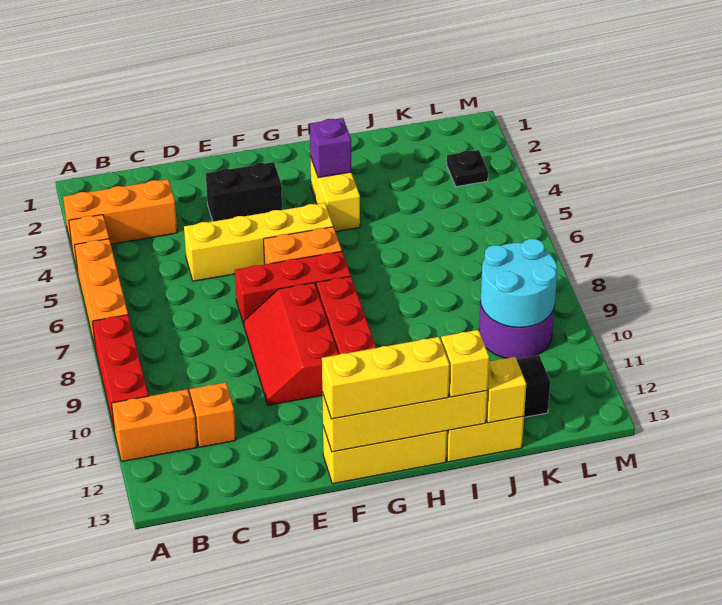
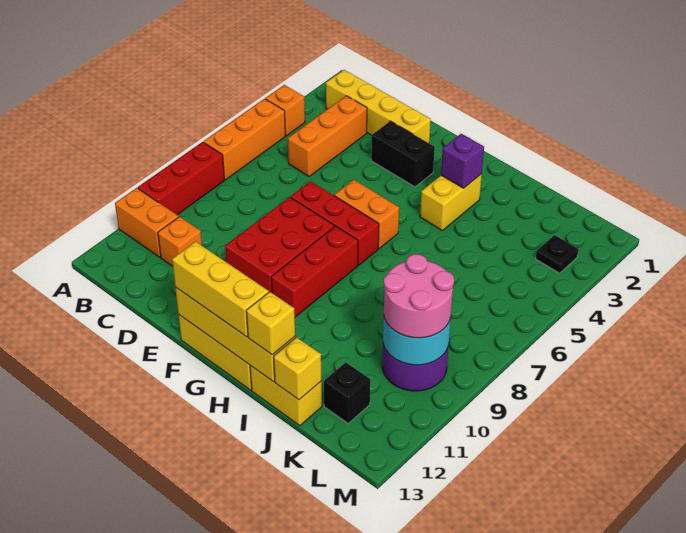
orange brick A3:C3 level 1 -> orange brick C3:C5 level 1
yellow brick D5:G5 level 1 -> yellow brick B2:E2 level 1
red slope E8:F10 level 1 top F -> red brick E8:F10 level 1
none -> pink round brick K9:L10 level 3

